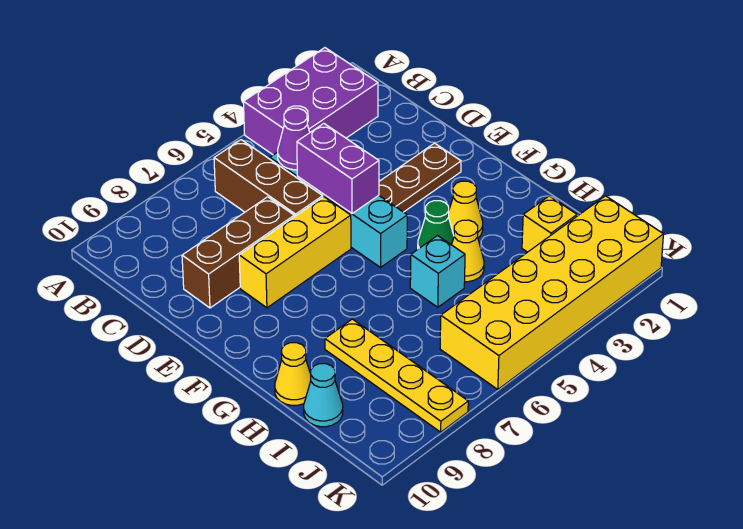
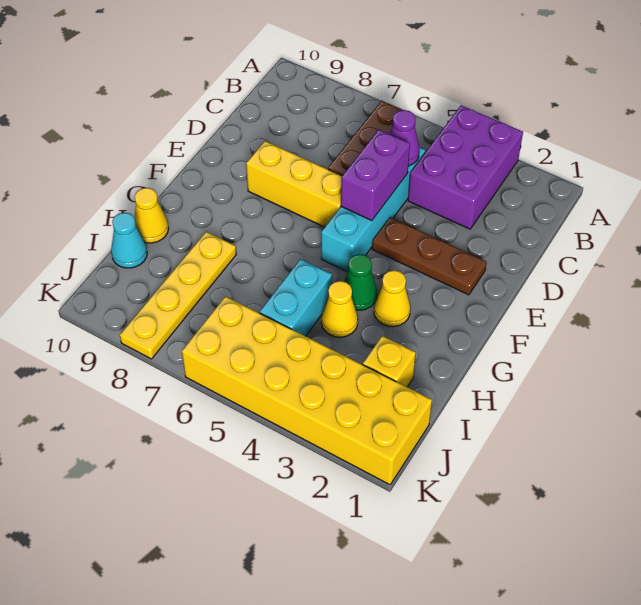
purple brick A2:B4 level 1 -> purple brick A3:C4 level 1
brown brick D7:D9 level 1 -> none
cyan brick H5 level 1 -> cyan brick H5:I5 level 1

